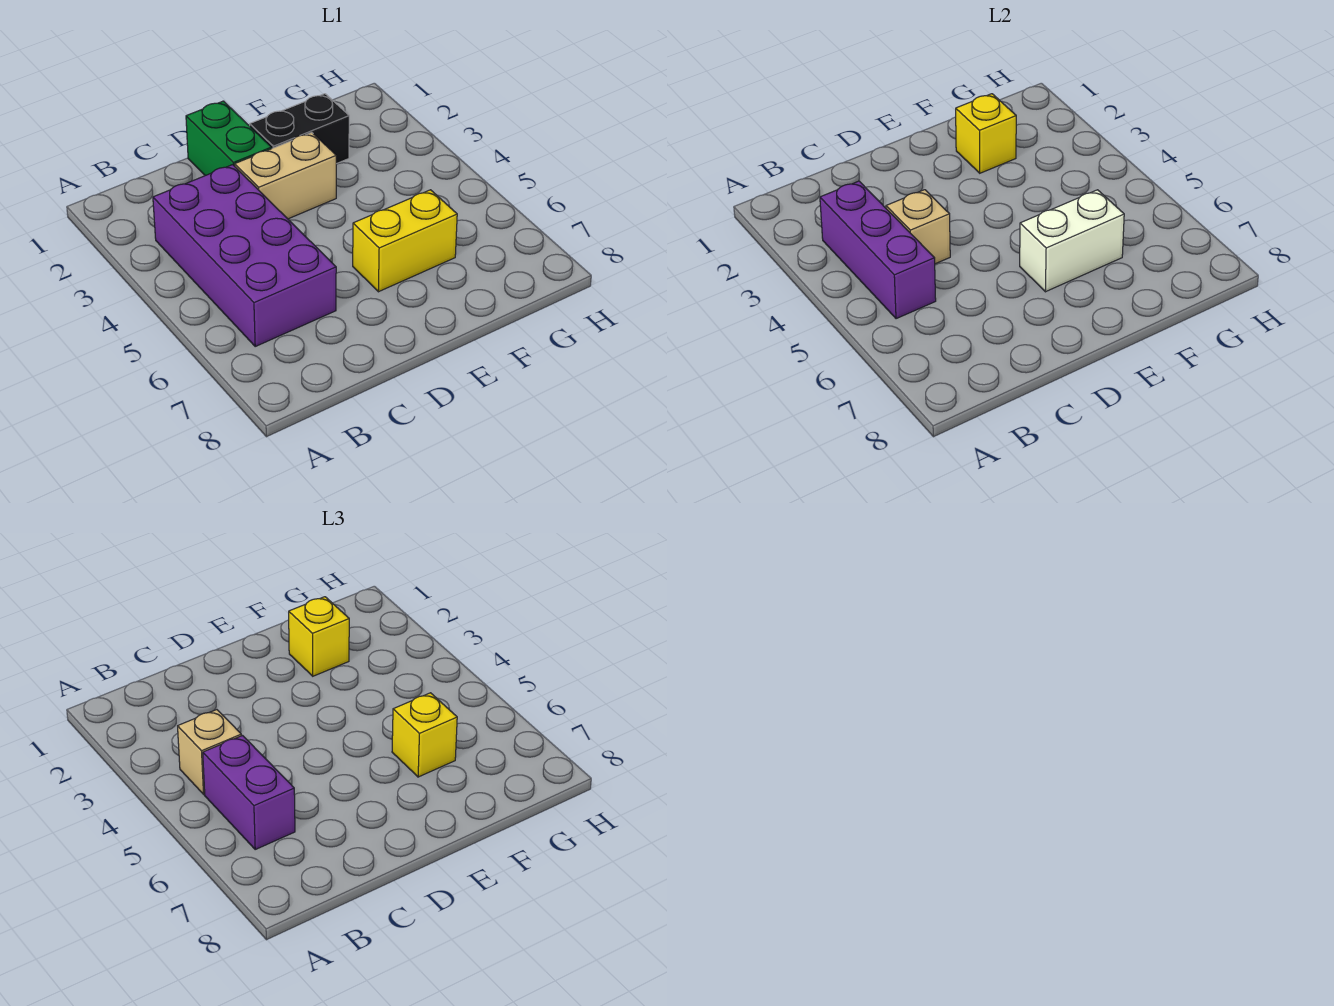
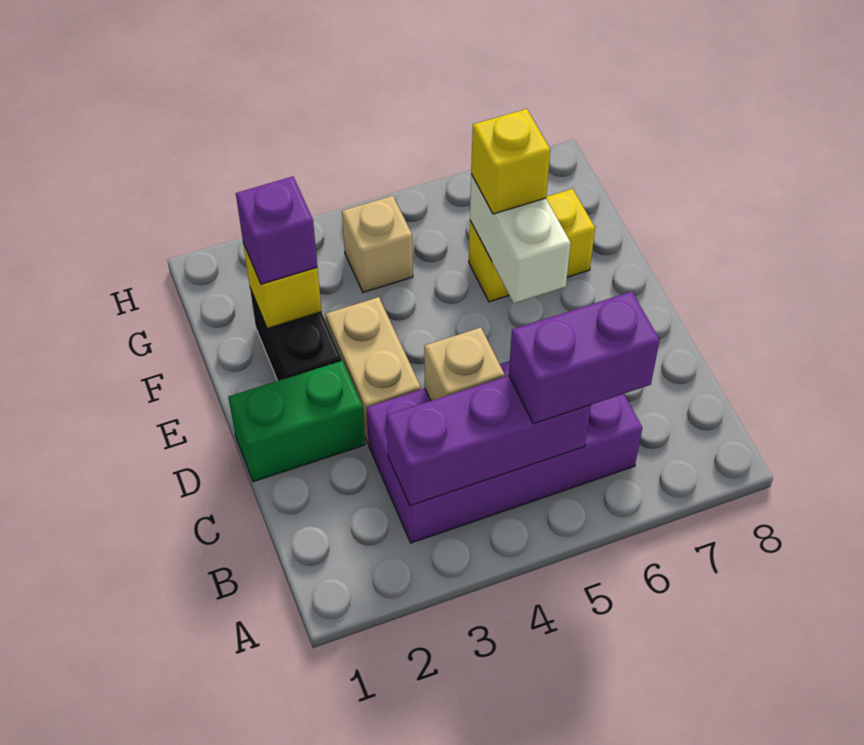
tan brick B4 level 3 -> tan brick G4 level 1
yellow brick E6:F6 level 1 -> yellow brick F6:F7 level 1
yellow brick F2 level 3 -> purple brick F2 level 3

